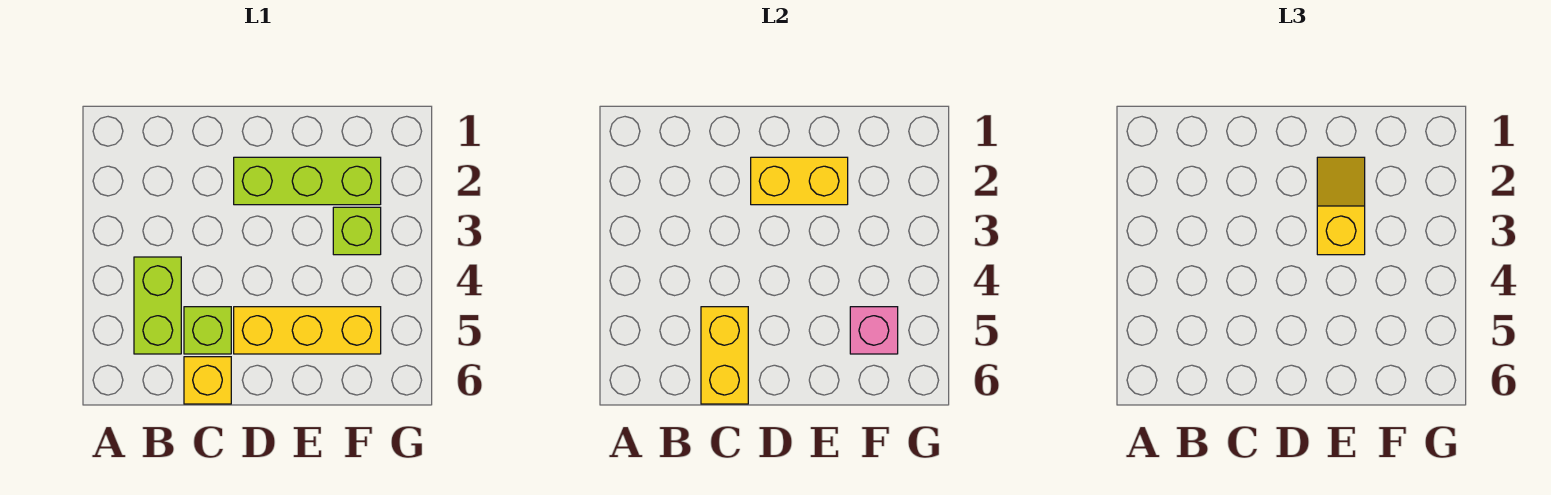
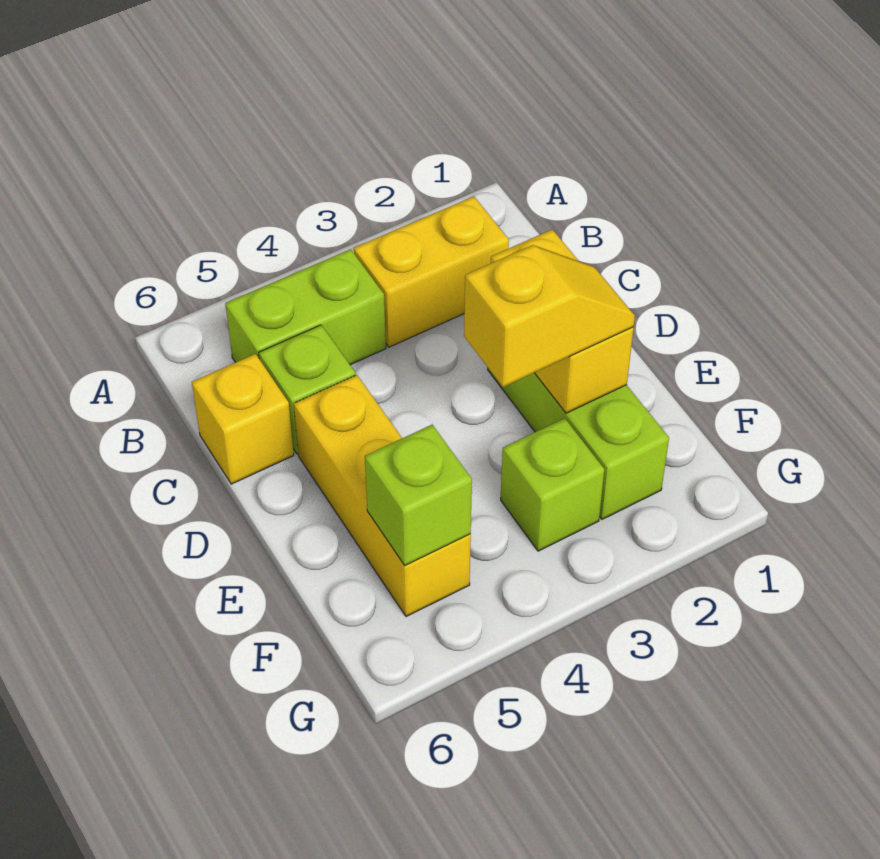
yellow brick C5:C6 level 2 -> yellow brick B2:B3 level 1
pink brick F5 level 2 -> lime brick F5 level 2

